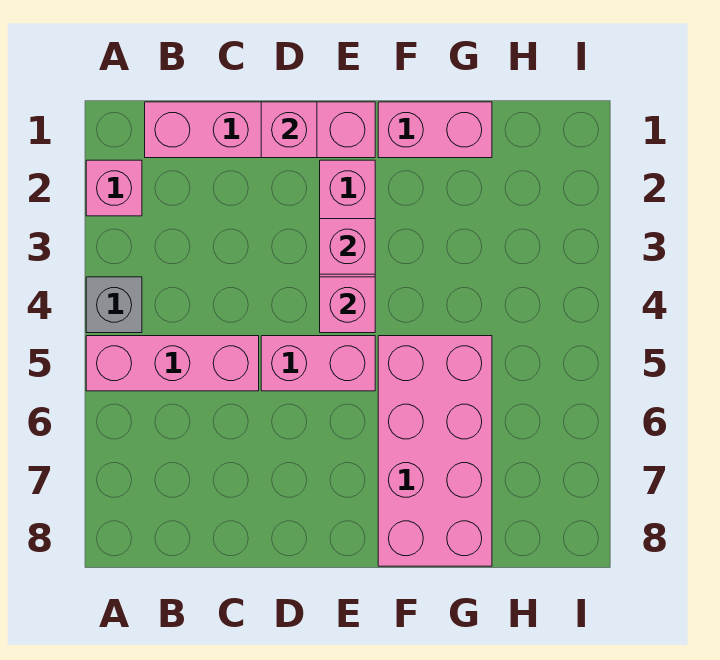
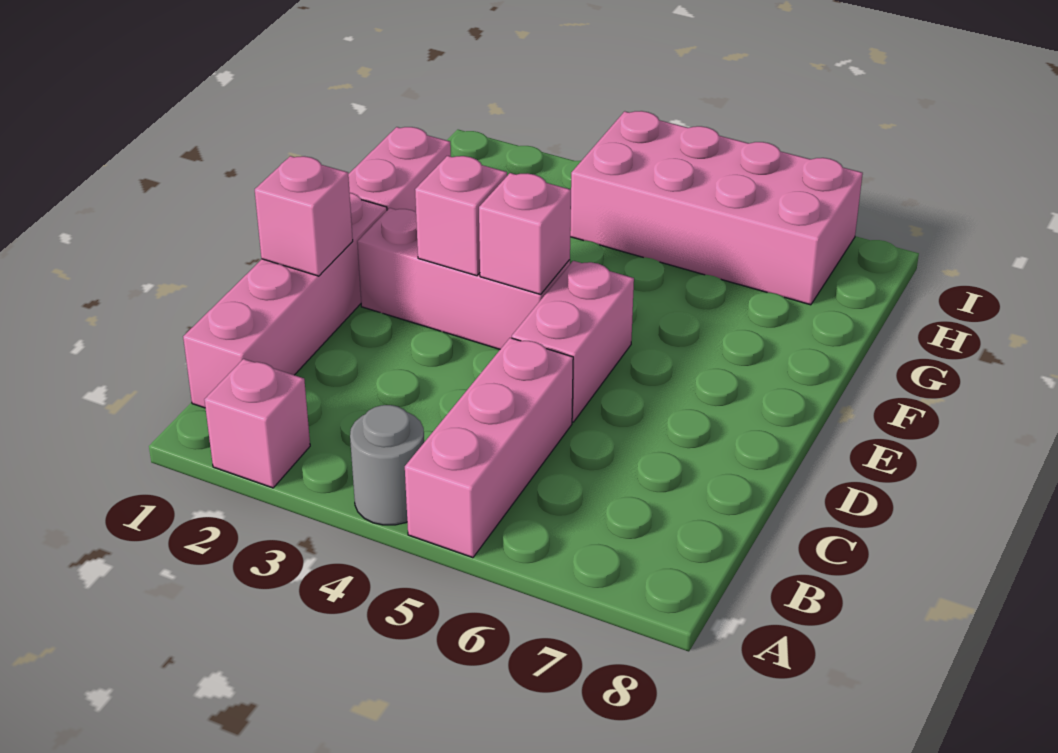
grey brick A4 level 1 -> grey round brick A4 level 1
pink brick F5:G8 level 1 -> pink brick H4:I7 level 1

